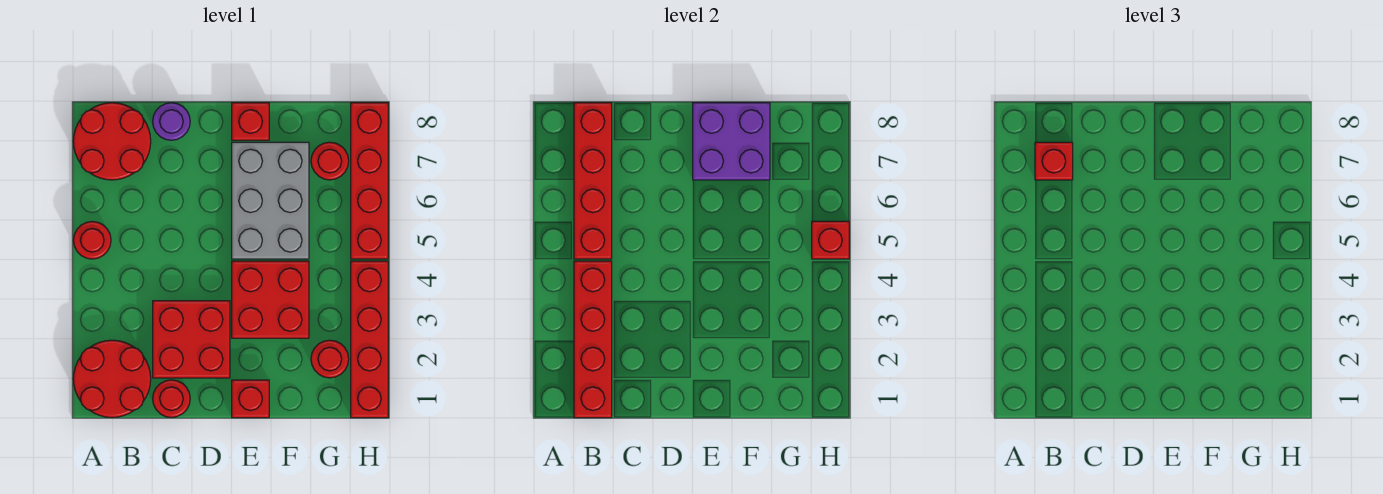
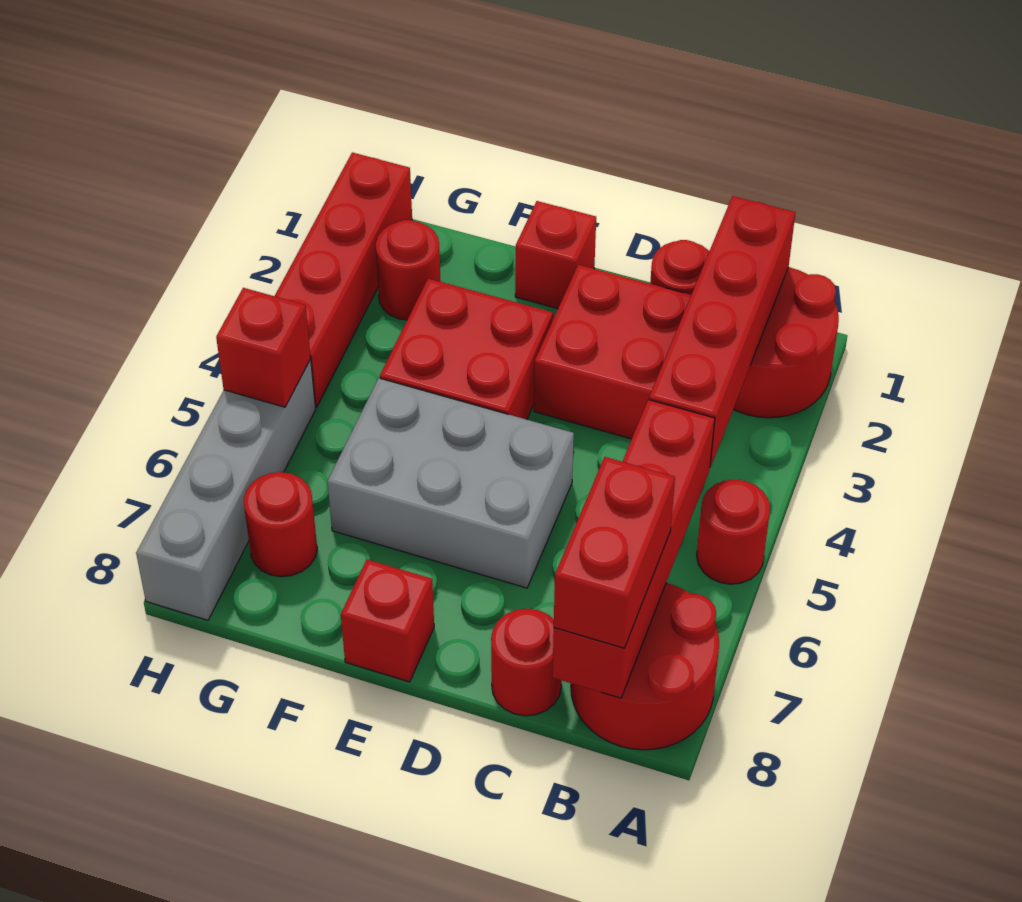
red brick B7 level 3 -> red brick B7:B8 level 3
purple round brick C8 level 1 -> red round brick C8 level 1
grey brick E5:F7 level 1 -> grey brick D5:F6 level 1
purple brick E7:F8 level 2 -> none
red brick H5:H8 level 1 -> grey brick H5:H8 level 1

